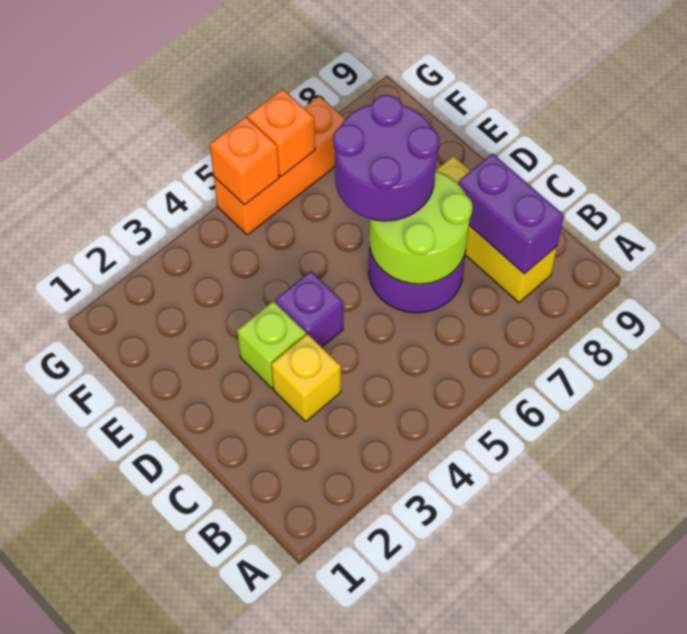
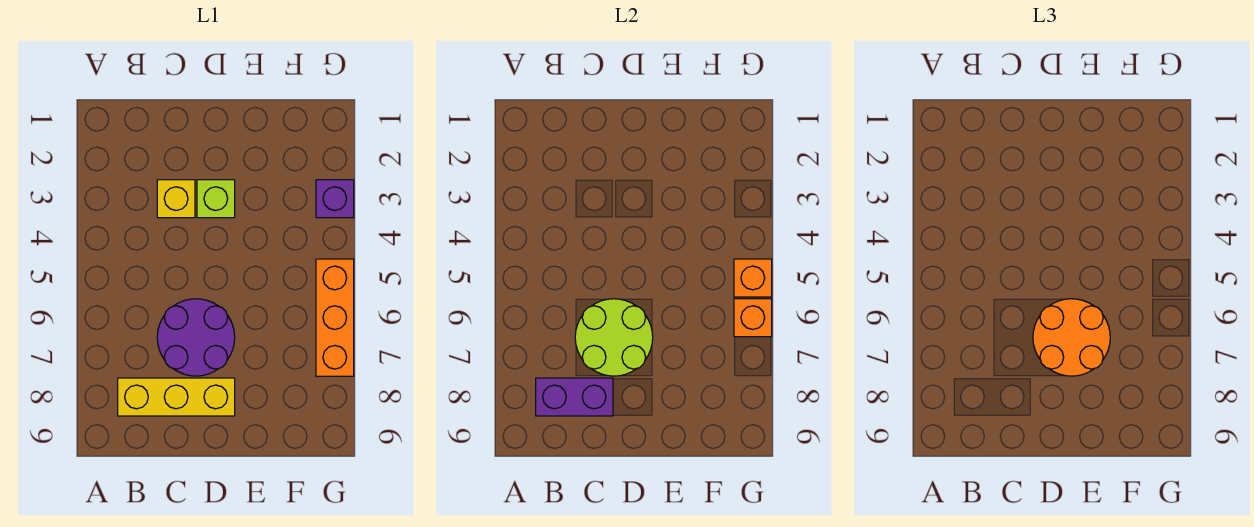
purple brick D4 level 1 -> purple brick G3 level 1
purple round brick D6:E7 level 3 -> orange round brick D6:E7 level 3

